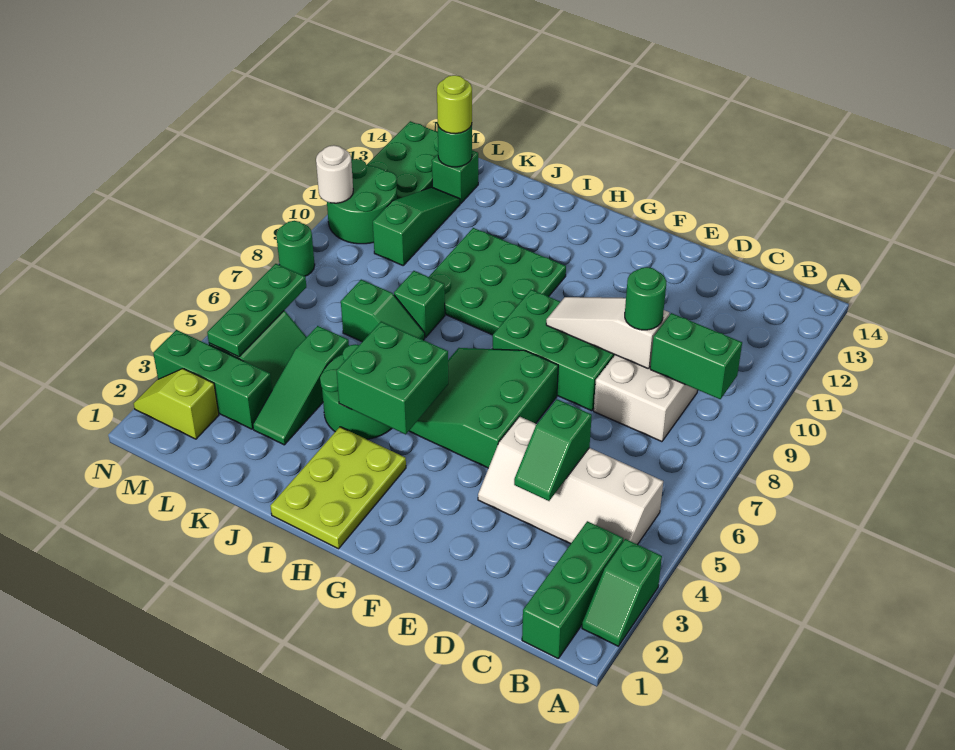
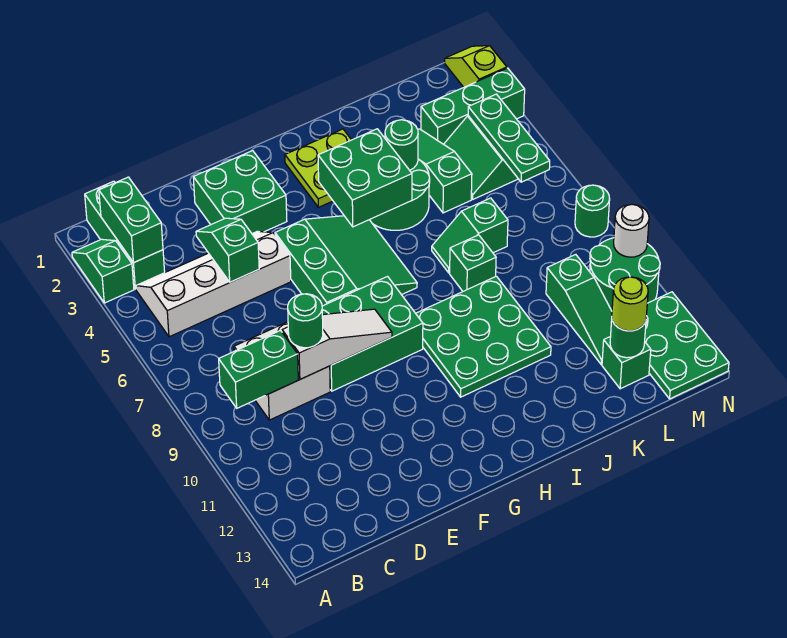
none -> green brick B2:B3 level 2
none -> green brick E2:F3 level 1
lime plate H1:I3 level 1 -> lime plate H2:I3 level 1
none -> green round brick J4 level 2
lime slope M2:N2 level 1 top M -> lime slope N1:N2 level 1 top 2

